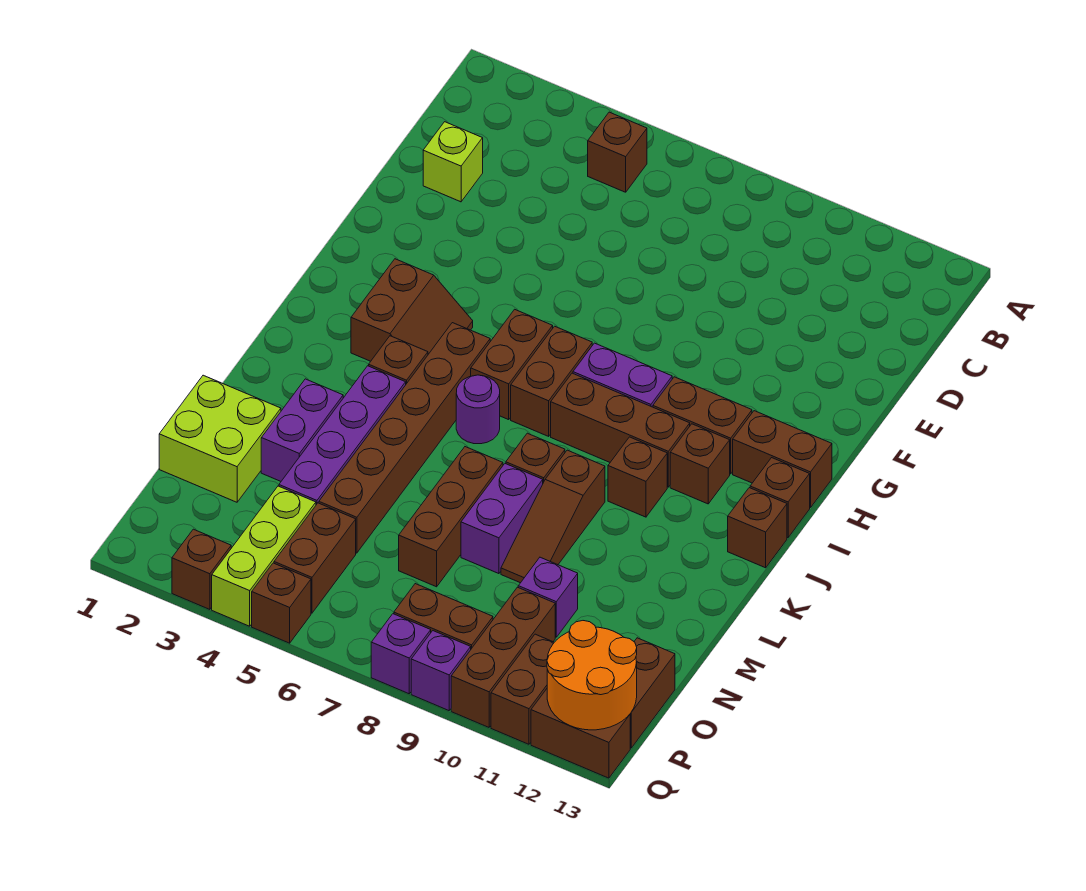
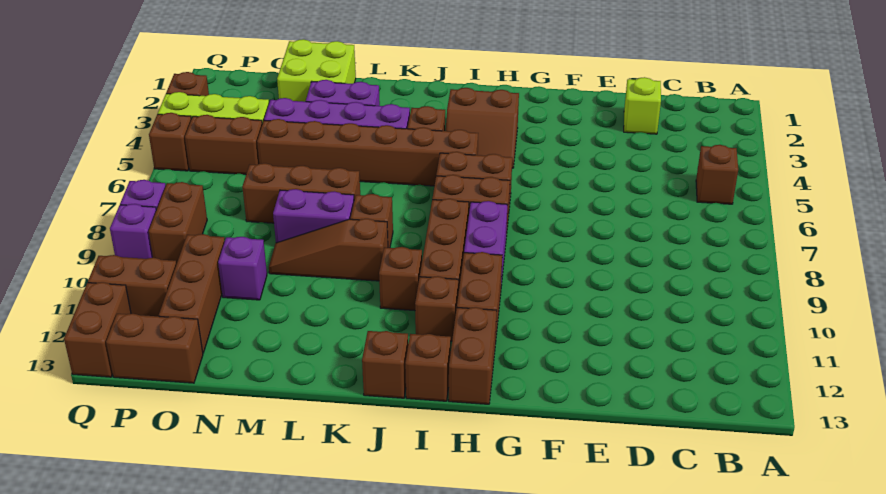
purple round brick J6 level 1 -> none
brown brick O10:Q10 level 1 -> brown brick O10:O12 level 1
orange round brick P12:Q13 level 2 -> none

